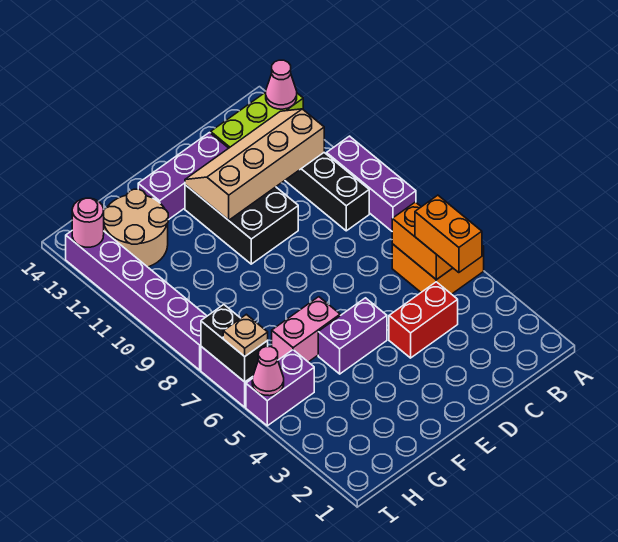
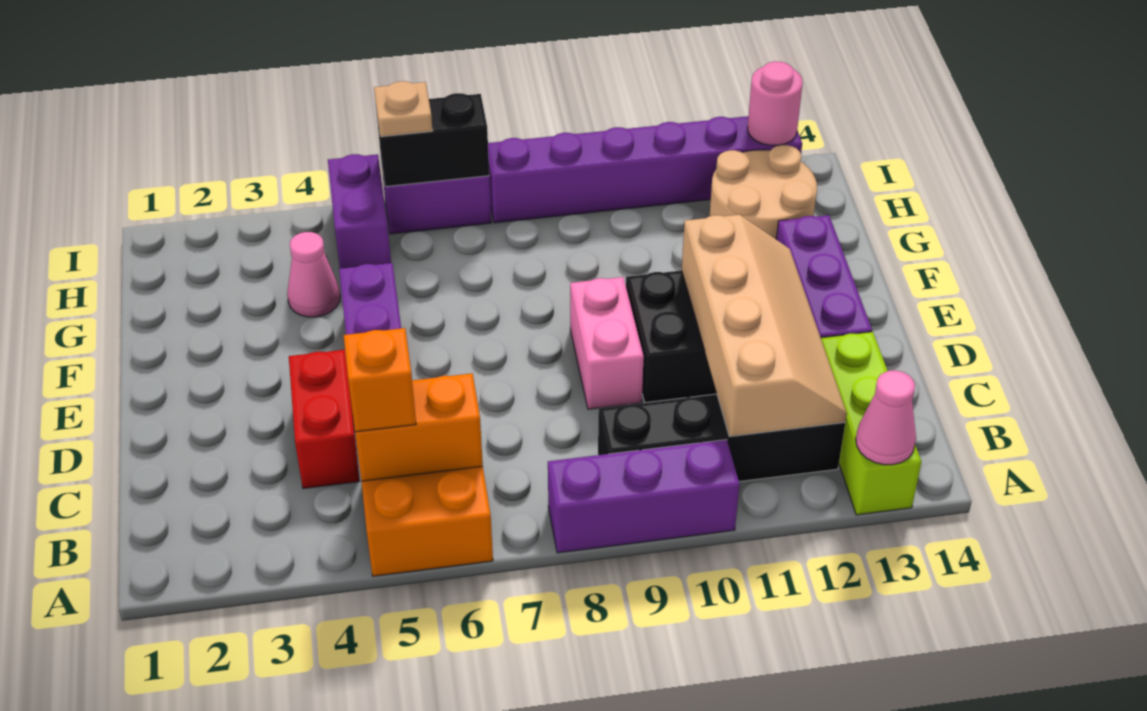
orange brick B4:B5 level 3 -> orange brick B5 level 3
pink brick F6:G6 level 1 -> pink brick D9:E9 level 1
pink cone I5 level 2 -> pink cone G4 level 1

